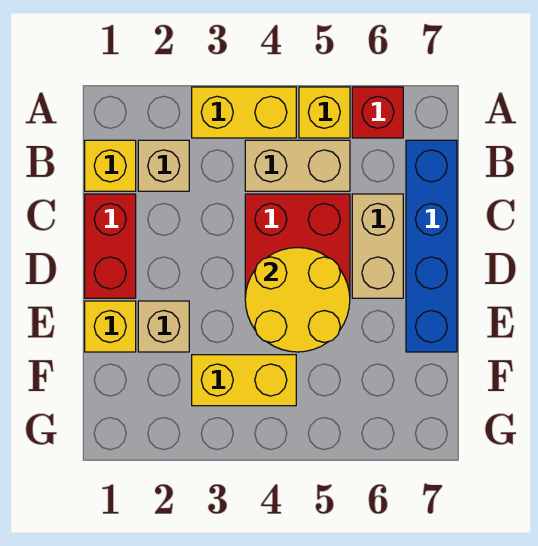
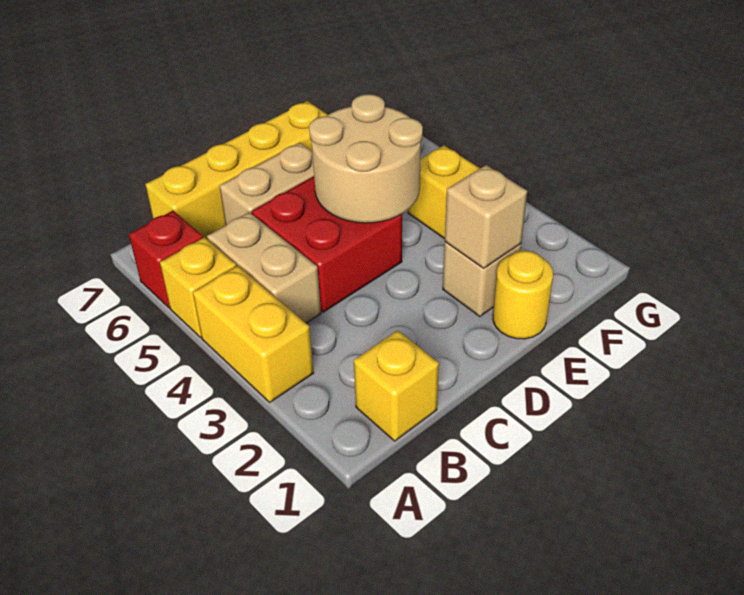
tan brick B2 level 1 -> tan brick E2 level 2
blue brick B7:E7 level 1 -> yellow brick B7:E7 level 1
red brick C1:D1 level 1 -> none
yellow round brick D4:E5 level 2 -> tan round brick D4:E5 level 2
yellow brick E1 level 1 -> yellow round brick E1 level 1

